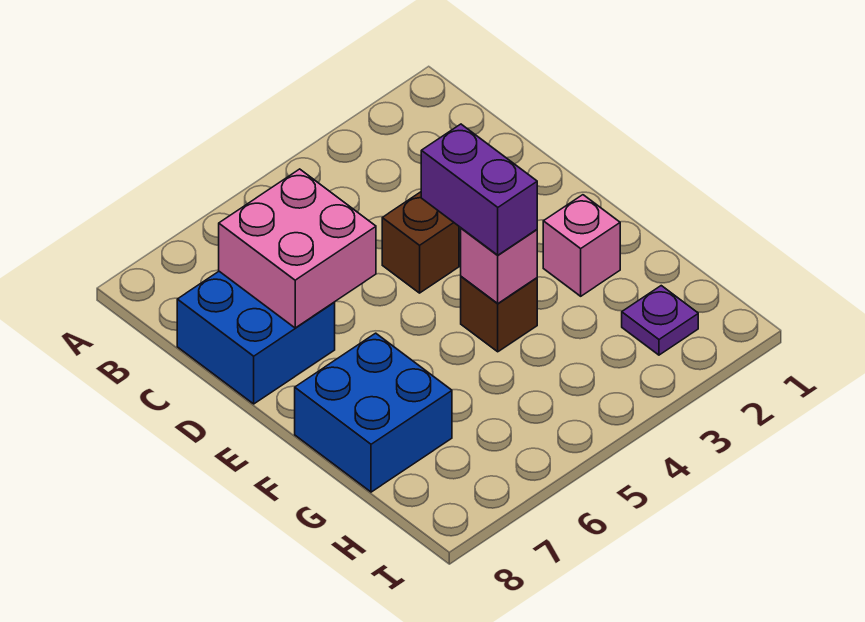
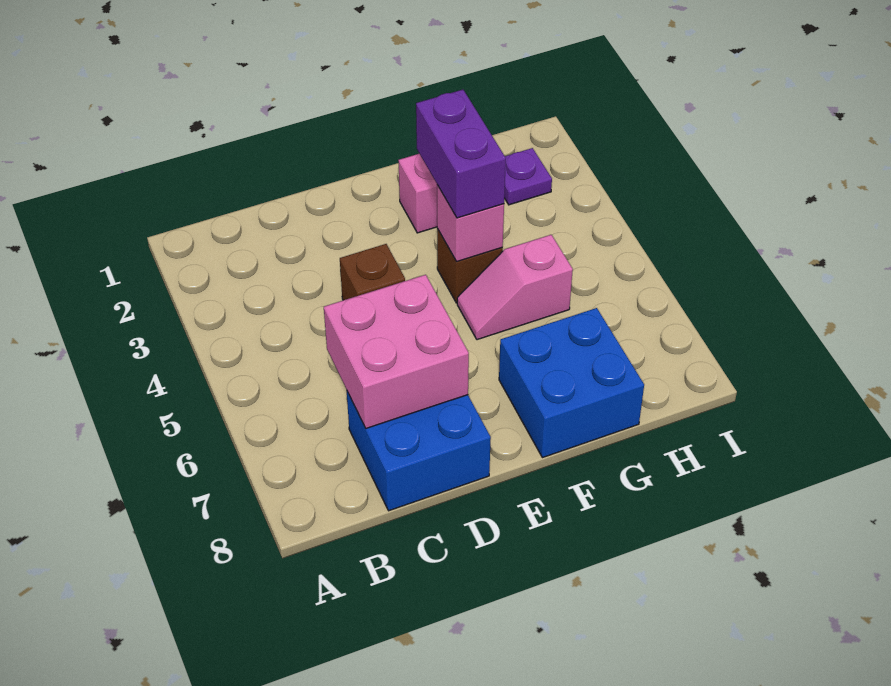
purple brick E4:F4 level 3 -> purple brick F3:F4 level 3
none -> pink slope F5:G5 level 1 top G

